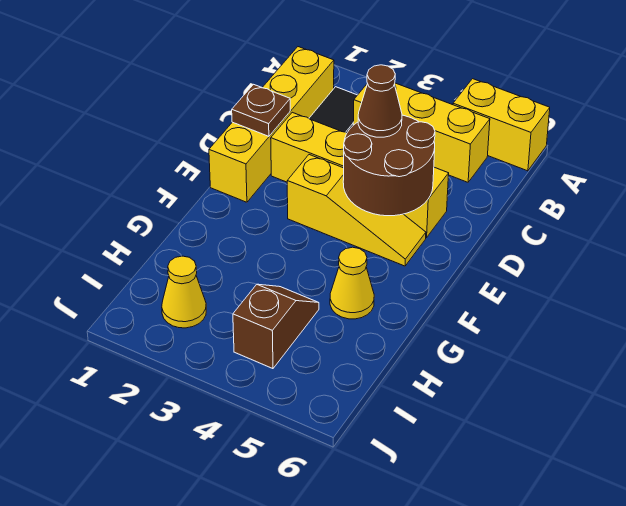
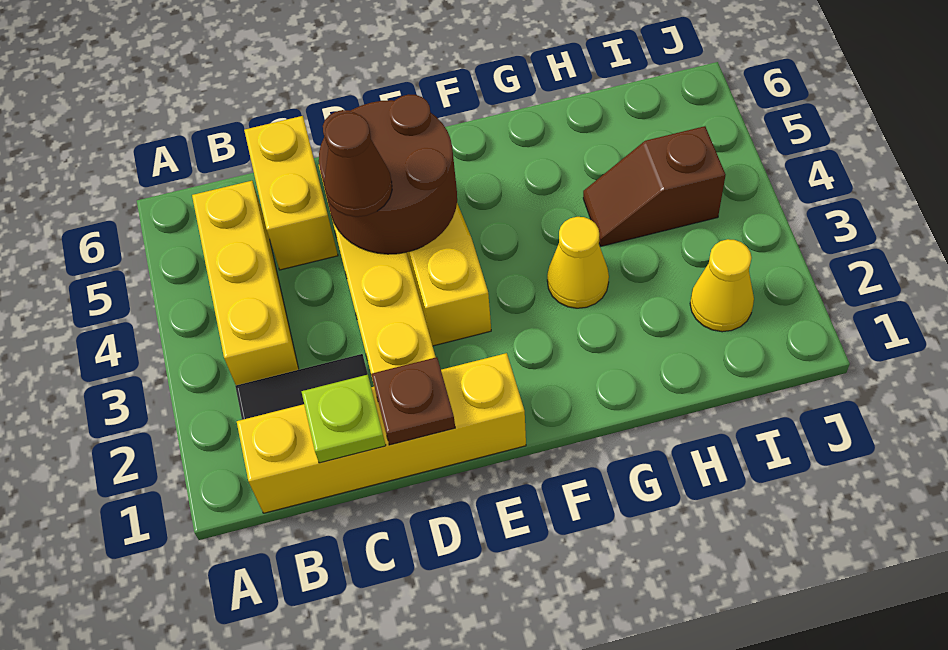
yellow brick A5:A6 level 1 -> yellow brick C5:C6 level 1
none -> lime plate C1 level 2
yellow cone G5 level 1 -> yellow cone G3 level 1

